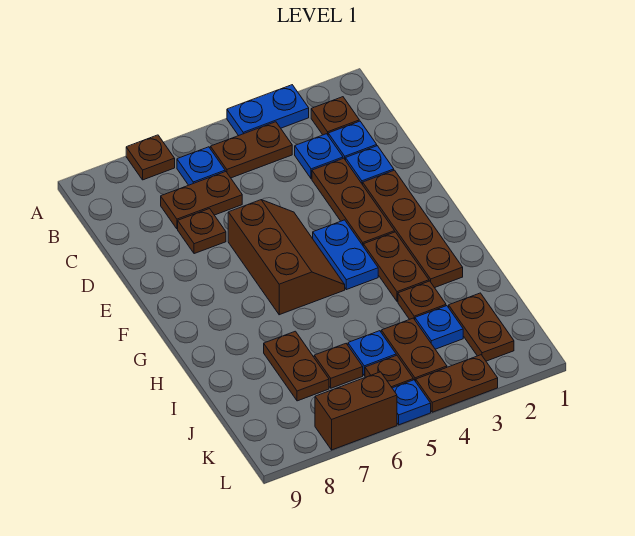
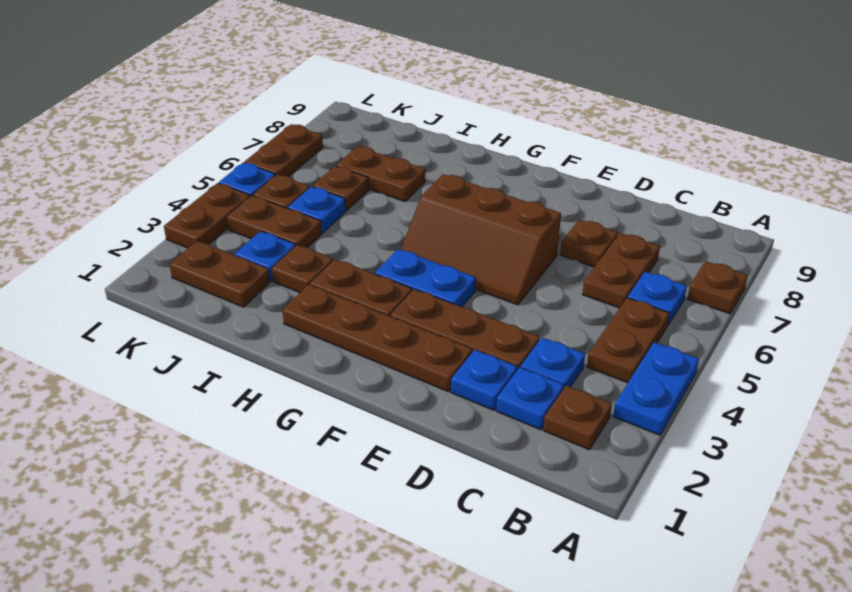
brown brick L6:L7 level 1 -> brown plate L6:L7 level 1

